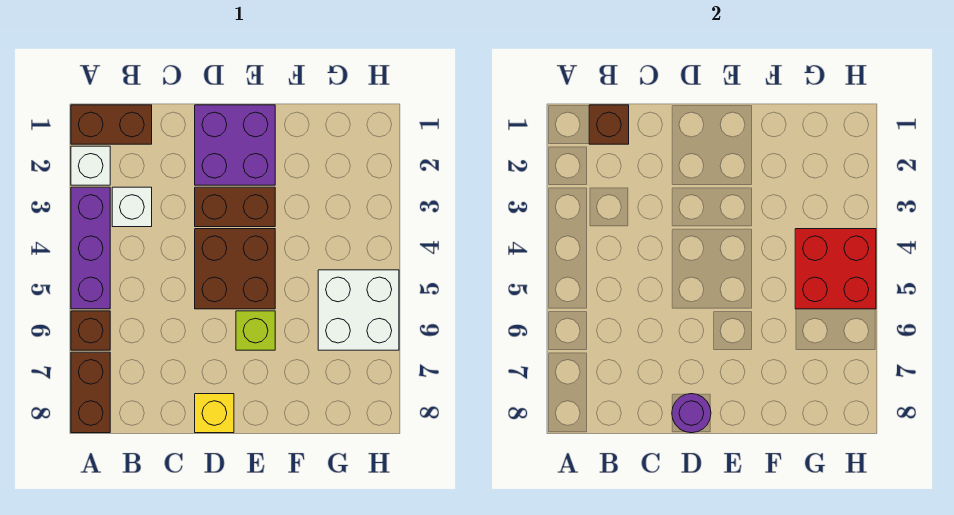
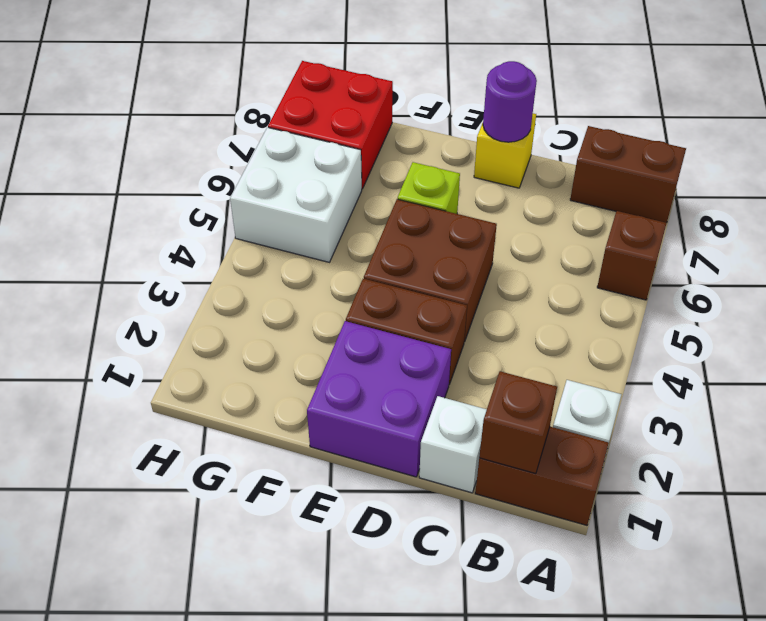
purple brick A3:A5 level 1 -> none
brown brick A7:A8 level 1 -> brown brick A8:B8 level 1
white brick B3 level 1 -> white brick C1 level 1
red brick G4:H5 level 2 -> red brick G7:H8 level 1

